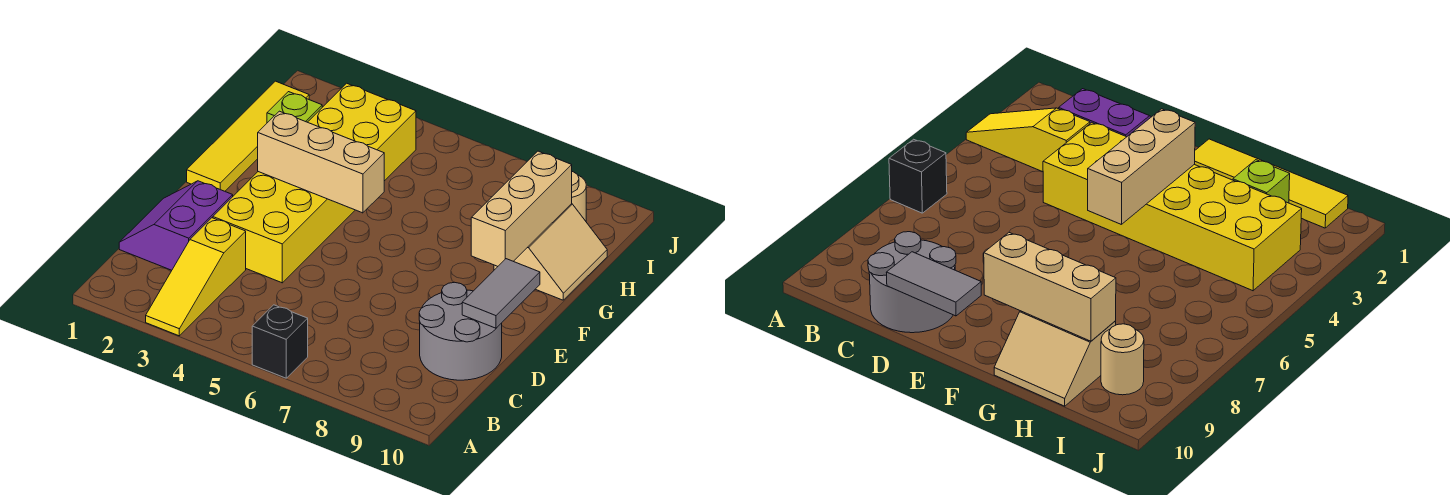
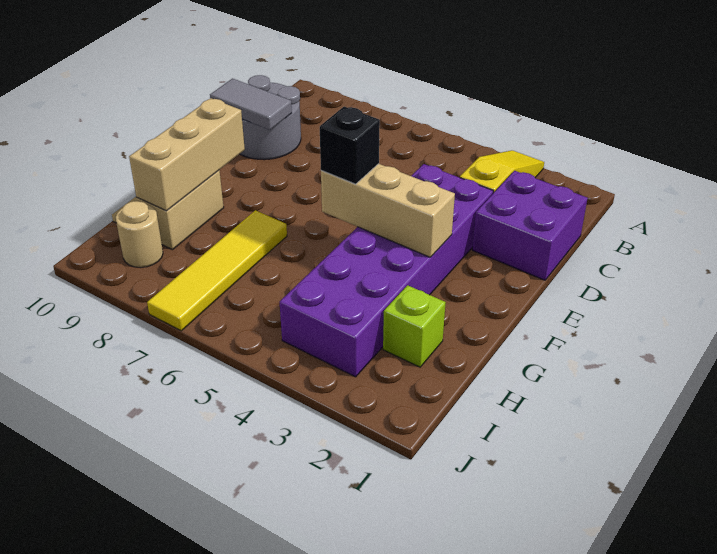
black brick A6 level 1 -> black brick F5 level 3
purple slope C1:D2 level 1 top 2 -> purple brick C1:D2 level 1
yellow brick D3:I4 level 1 -> purple brick D3:I4 level 1
grey tile D10:E10 level 2 -> grey tile D9:D10 level 2
yellow tile F1:I1 level 1 -> yellow tile G7:J7 level 1

